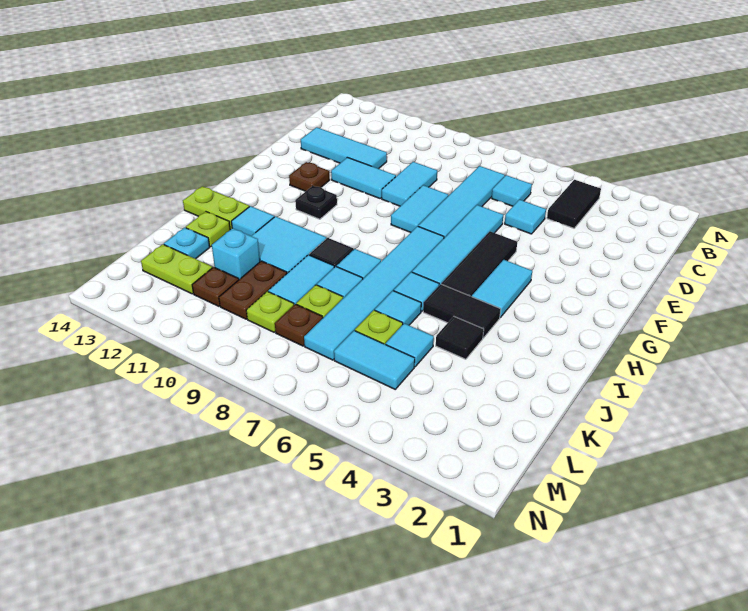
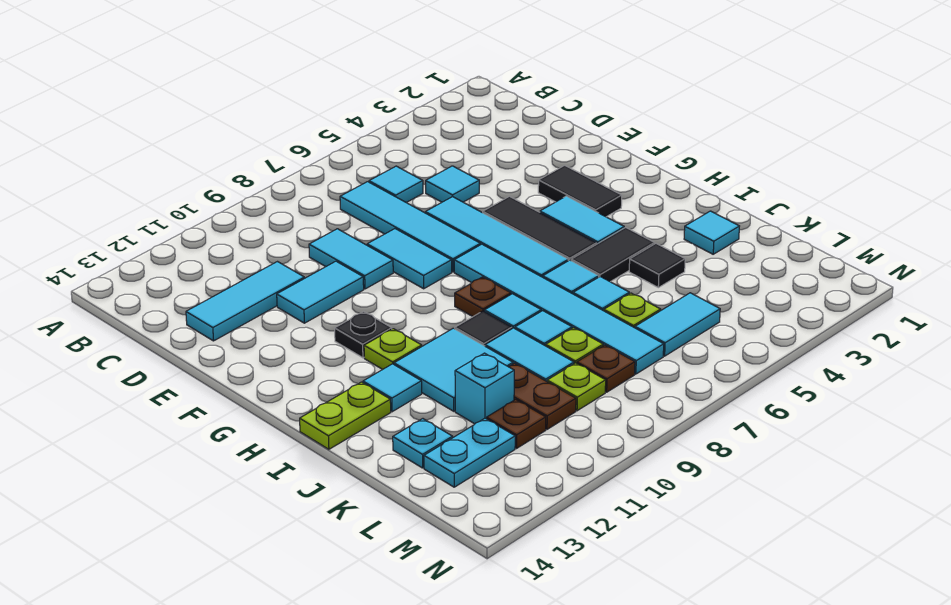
black tile B4:C4 level 1 -> black tile F3:G3 level 1
brown plate F12 level 1 -> brown plate H8 level 1
lime plate J13 level 1 -> lime plate H11 level 1
cyan tile K5 level 1 -> cyan tile J2 level 1
lime plate L12:L13 level 1 -> cyan plate L12:L13 level 1

